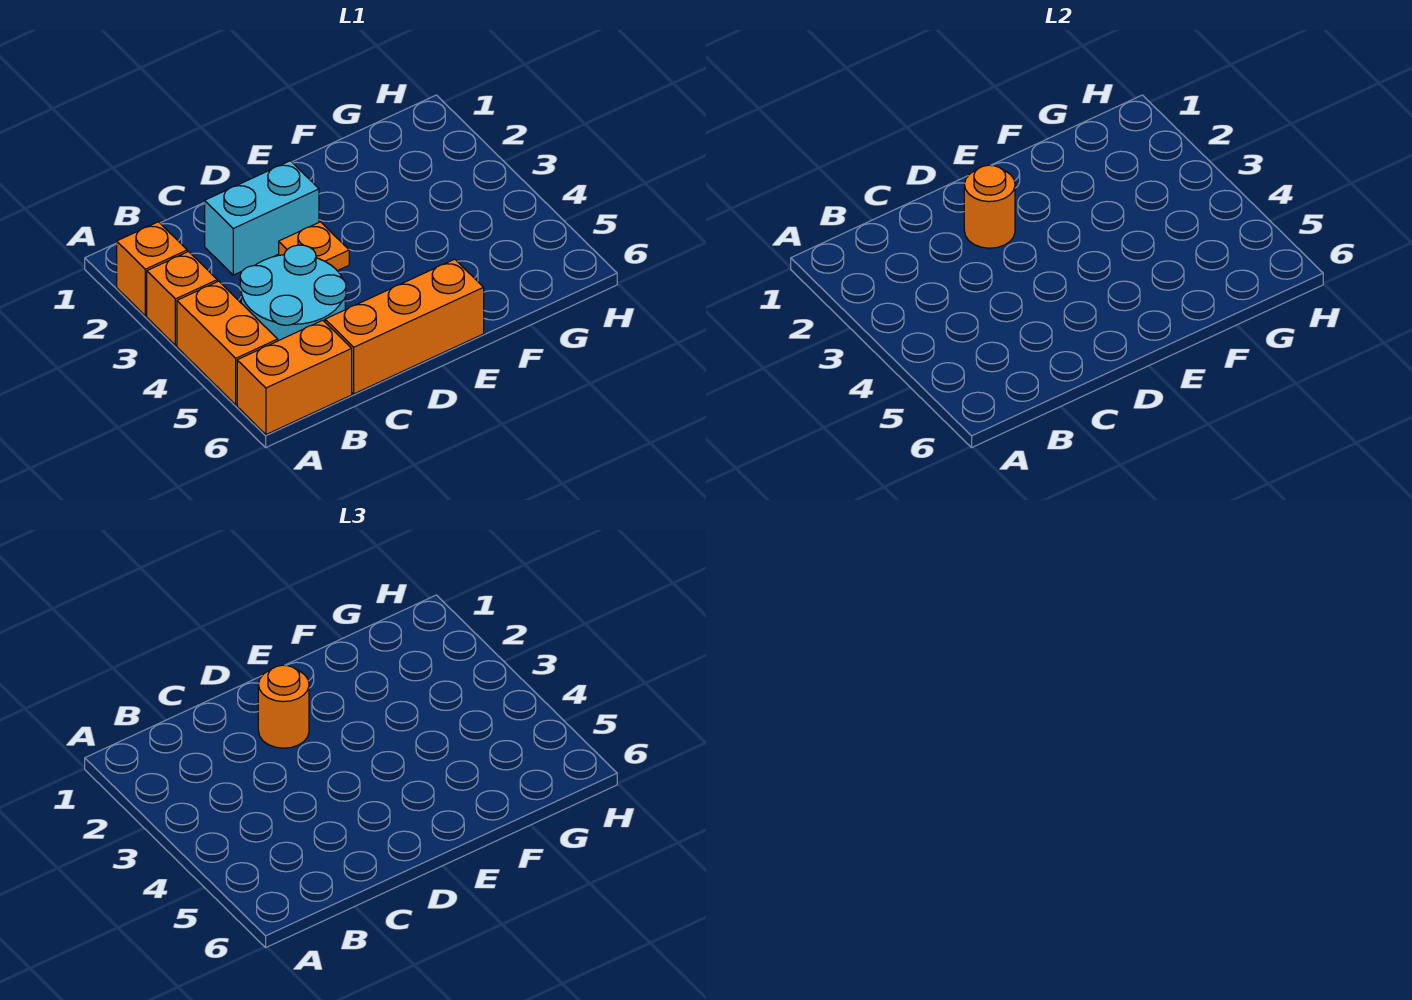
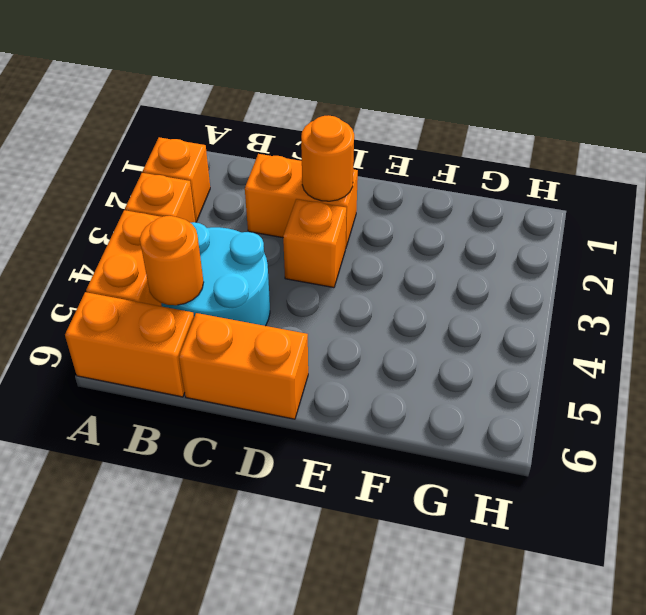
cyan brick C2:D2 level 1 -> orange brick C2:D2 level 1
orange brick C6:E6 level 1 -> orange brick C6:D6 level 1
orange round brick D2 level 3 -> orange round brick B5 level 2
orange plate D3 level 1 -> orange brick D3 level 1

